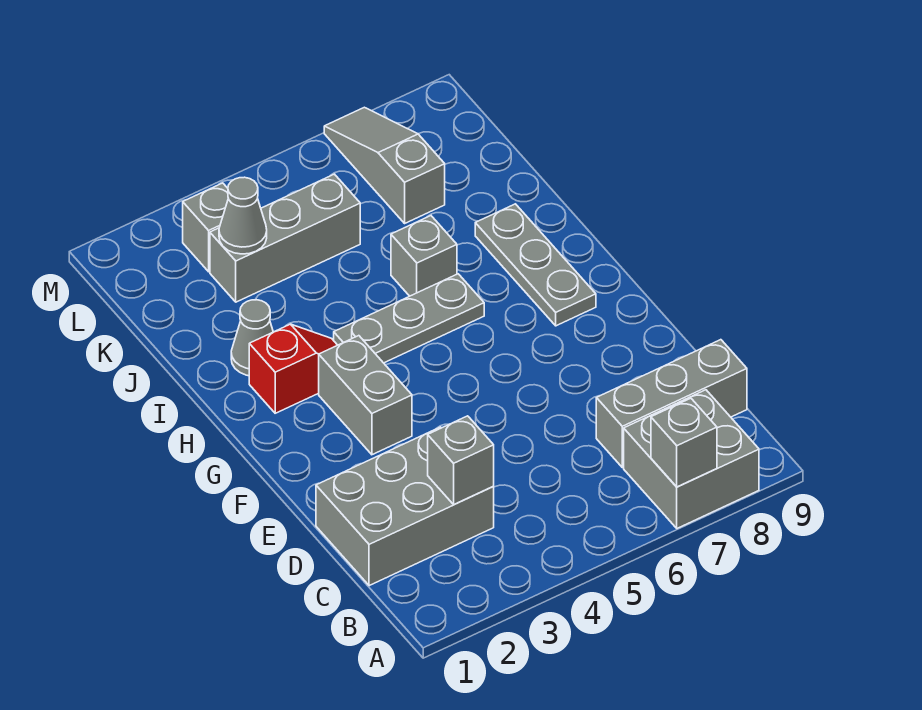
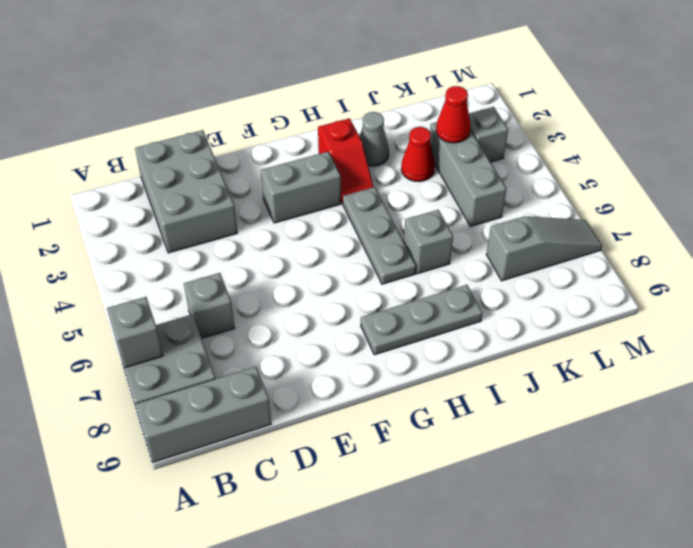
grey brick C3 level 2 -> grey brick C6 level 1
grey brick C7:C9 level 1 -> grey brick A9:C9 level 1
none -> red cone J3 level 1
grey cone K3 level 2 -> red cone K3 level 2

